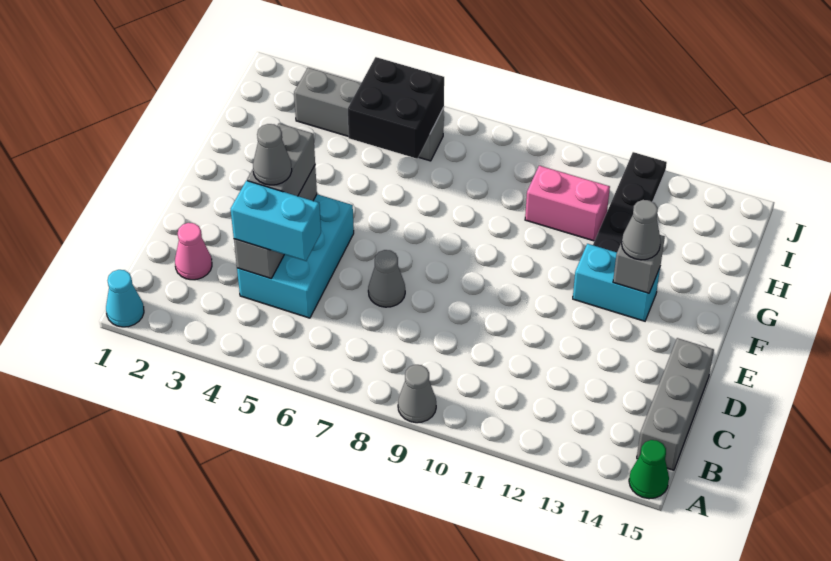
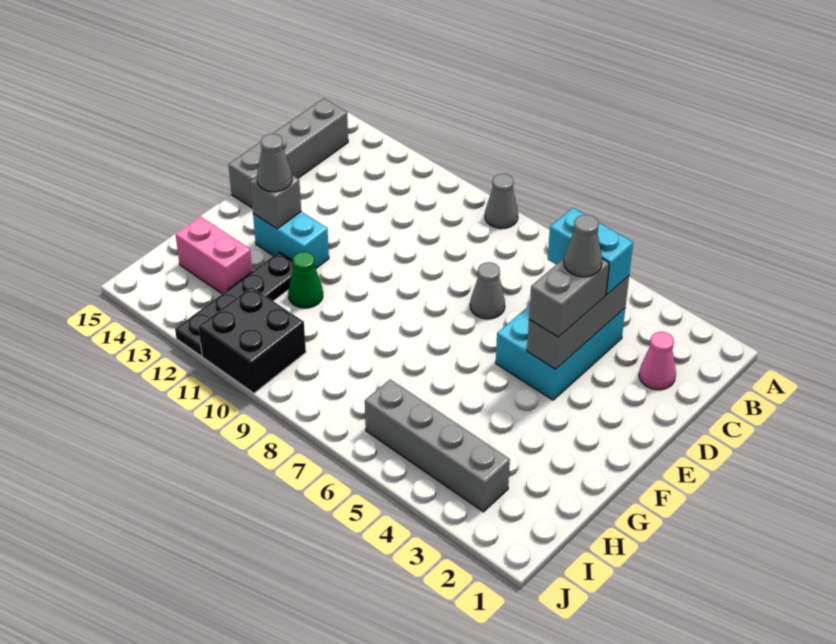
cyan cone A1 level 1 -> none
green cone A15 level 1 -> green cone G11 level 1
grey brick B15:D15 level 1 -> grey brick B15:E15 level 1
black brick H5:I6 level 2 -> black brick I10:J11 level 1
pink brick H10:H11 level 1 -> pink brick H13:H14 level 1

